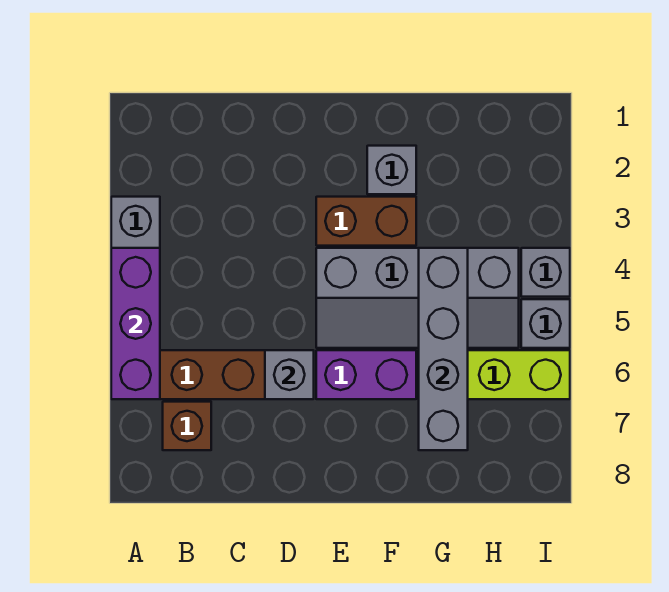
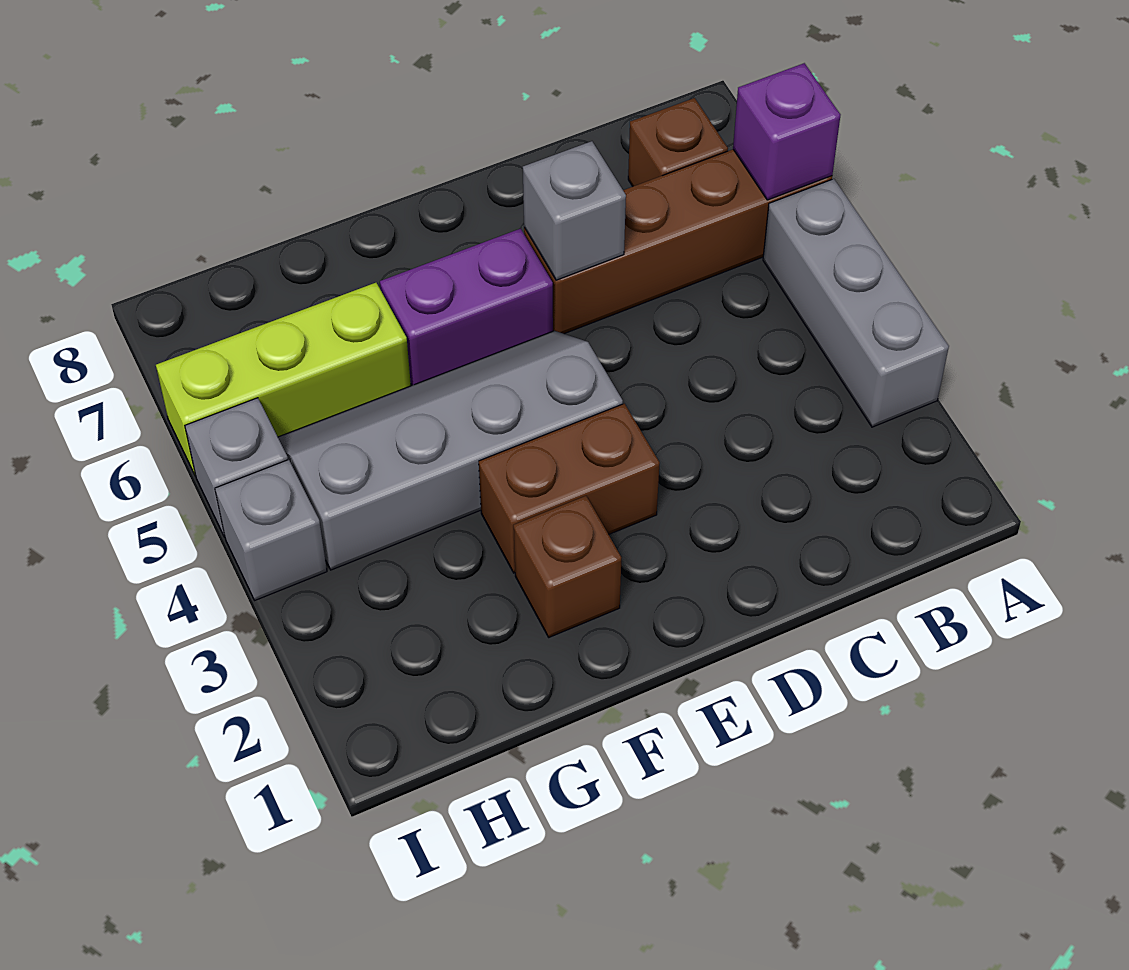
purple brick A4:A6 level 2 -> purple brick A6 level 2
grey brick F2 level 1 -> brown brick F2 level 1
grey brick G4:G7 level 2 -> none

